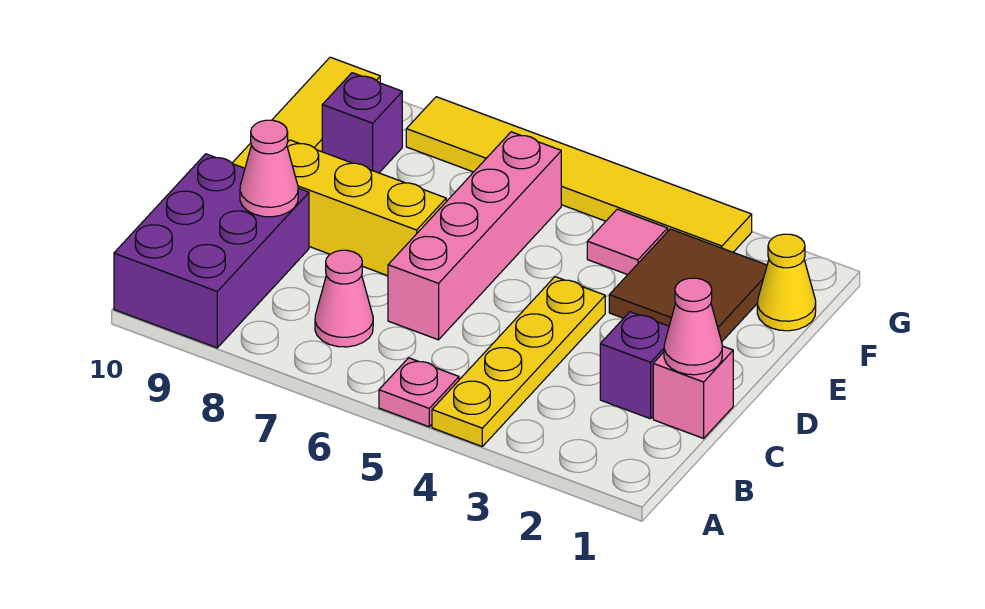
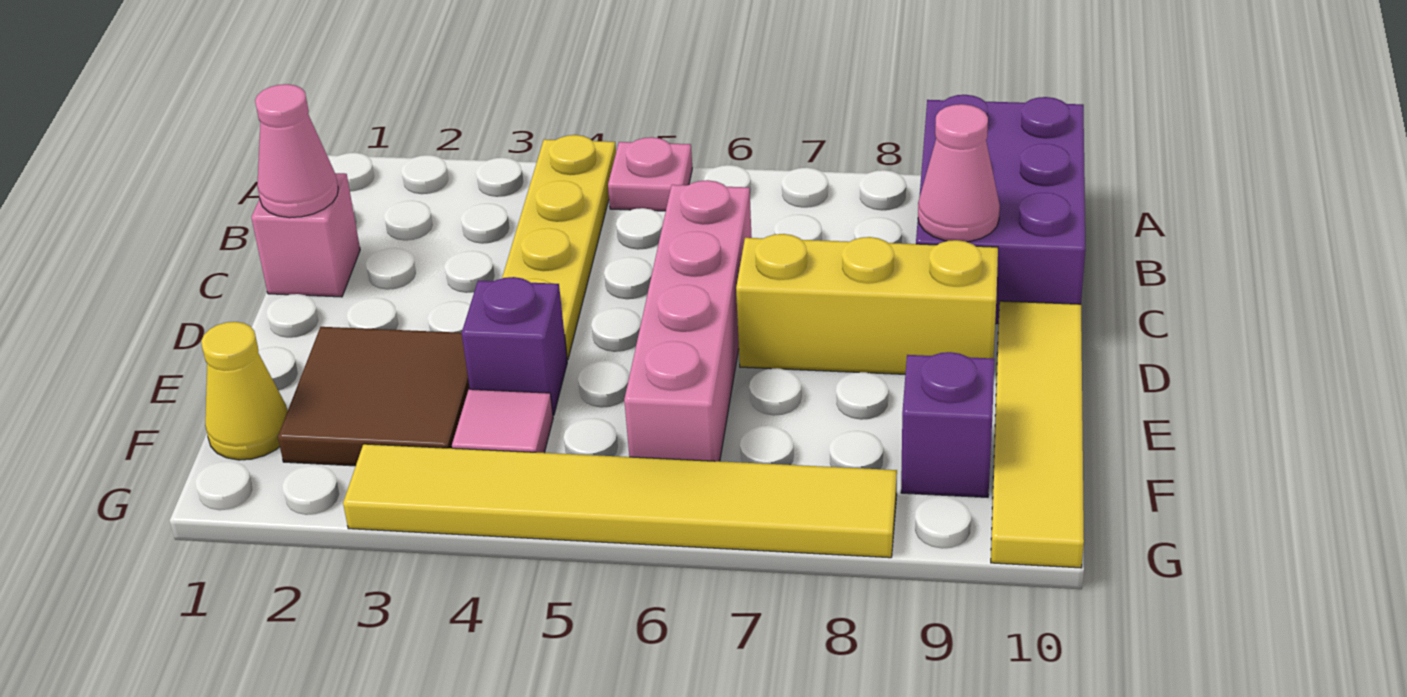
pink cone B7 level 1 -> none
purple brick C2 level 1 -> purple brick E4 level 1

